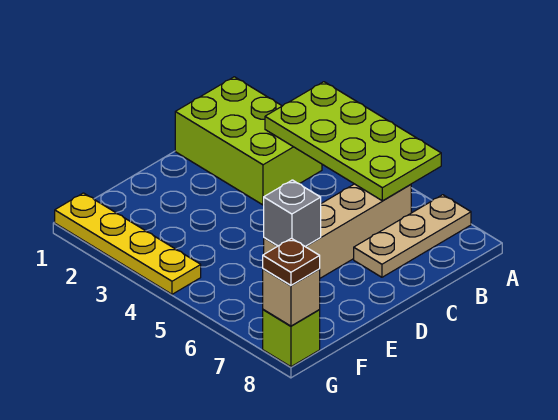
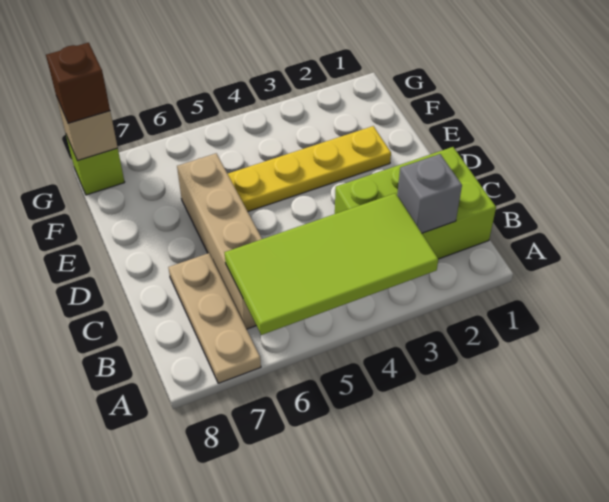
lime plate A3:B6 level 2 -> lime tile A3:B6 level 2
grey brick E6 level 2 -> grey brick B2 level 2
yellow plate G1:G4 level 1 -> yellow plate E2:E5 level 1
brown plate G8 level 3 -> brown brick G8 level 3

